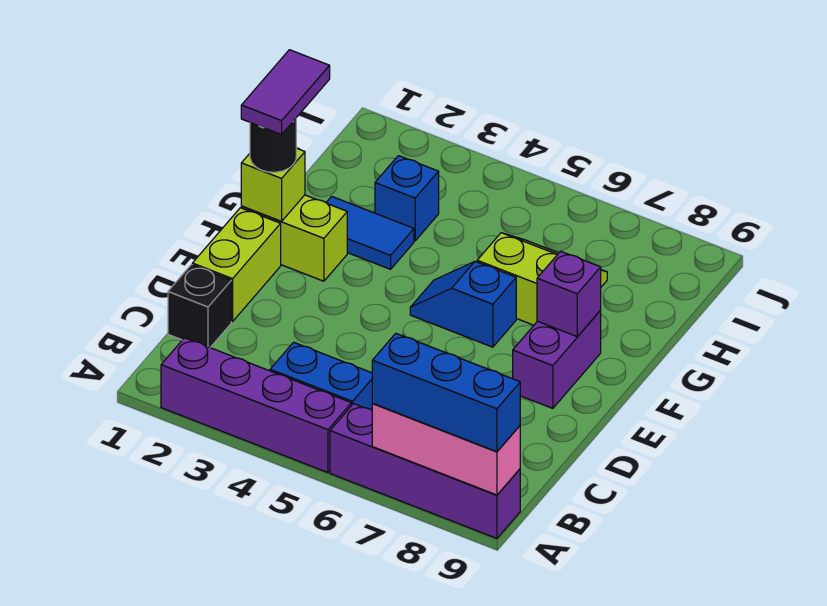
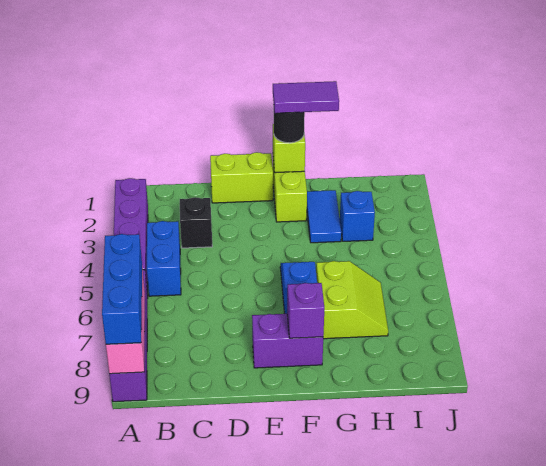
black brick C1 level 1 -> black brick C3 level 1

